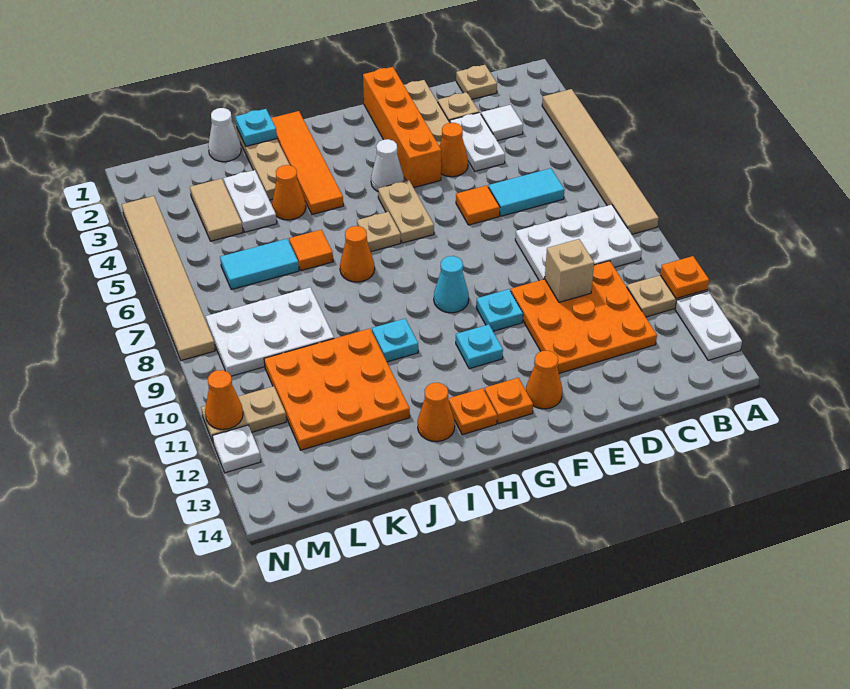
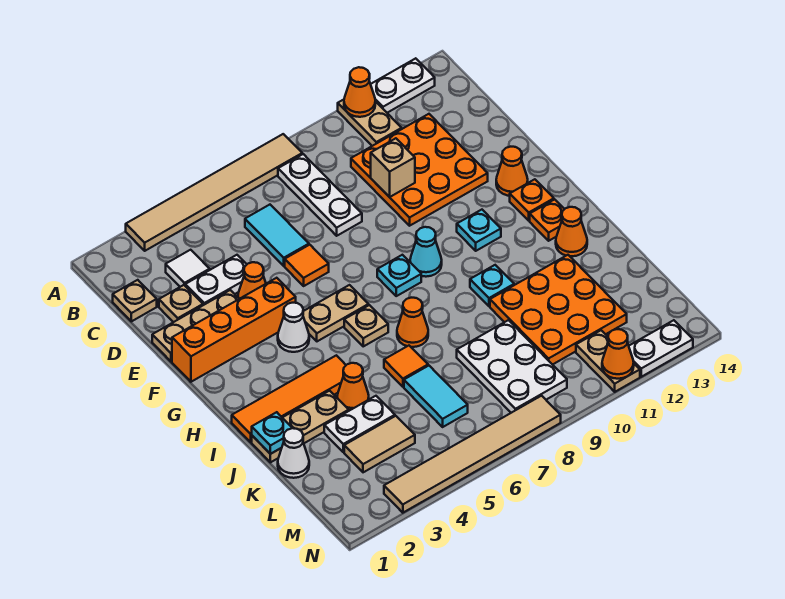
orange plate A11 level 2 -> orange cone A11 level 2
white plate B8:D9 level 1 -> white plate B8:D8 level 1
cyan plate F10 level 1 -> cyan plate G8 level 1
white plate N12 level 1 -> white plate N12:N13 level 1

